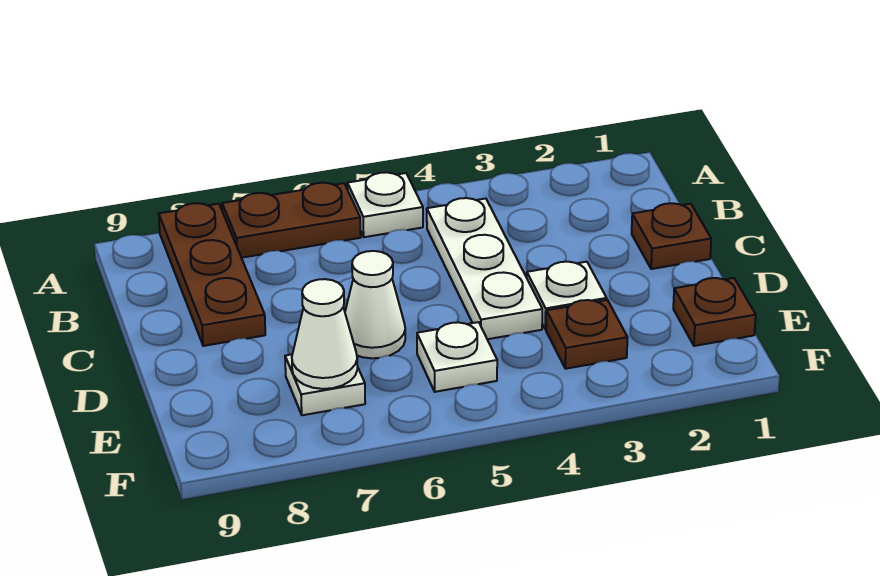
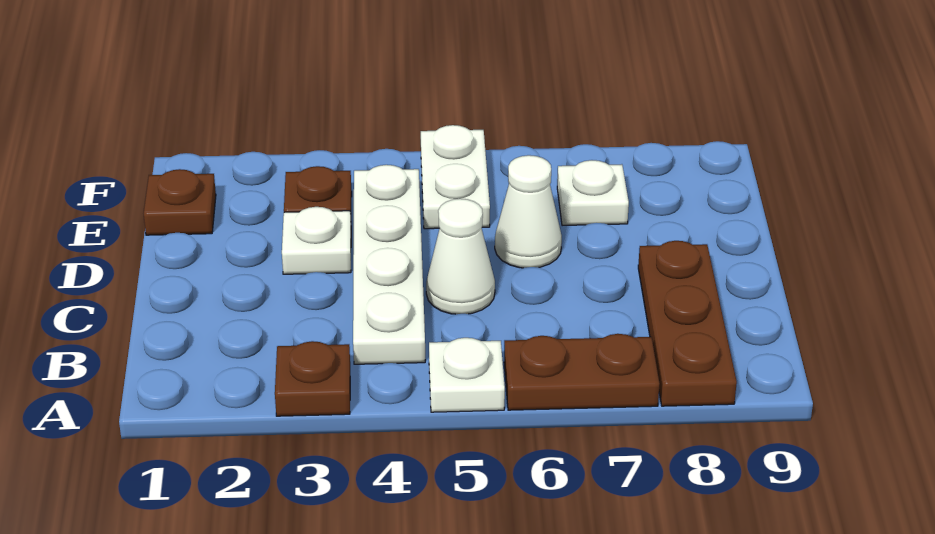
white plate B4:D4 level 1 -> white plate B4:E4 level 1
brown plate C1 level 1 -> brown plate A3 level 1
white plate E5 level 1 -> white plate E5:F5 level 1
white cone E7 level 2 -> white cone C5 level 1

